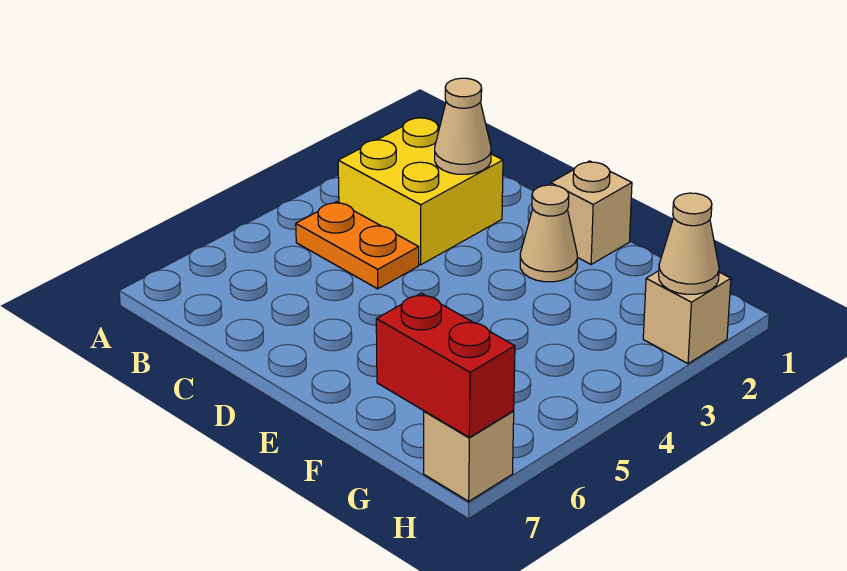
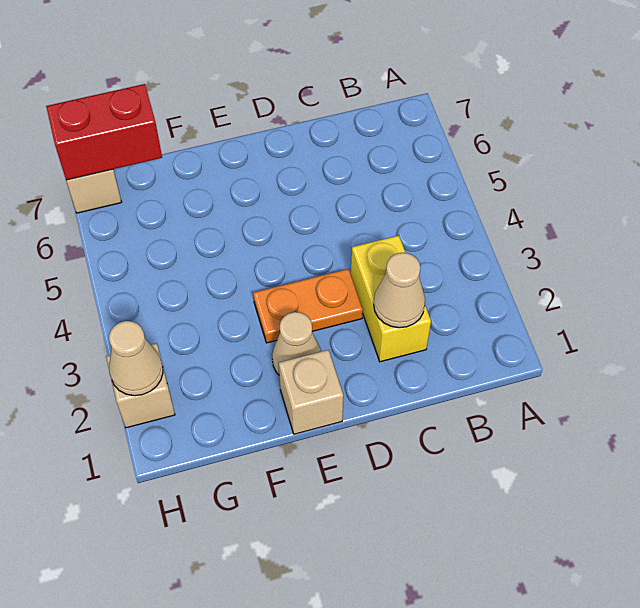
yellow brick B2:C3 level 1 -> yellow brick C2:C3 level 1
orange plate B4:C4 level 1 -> orange plate D3:E3 level 1

